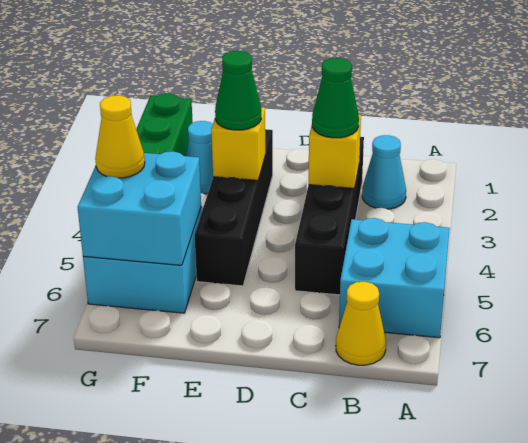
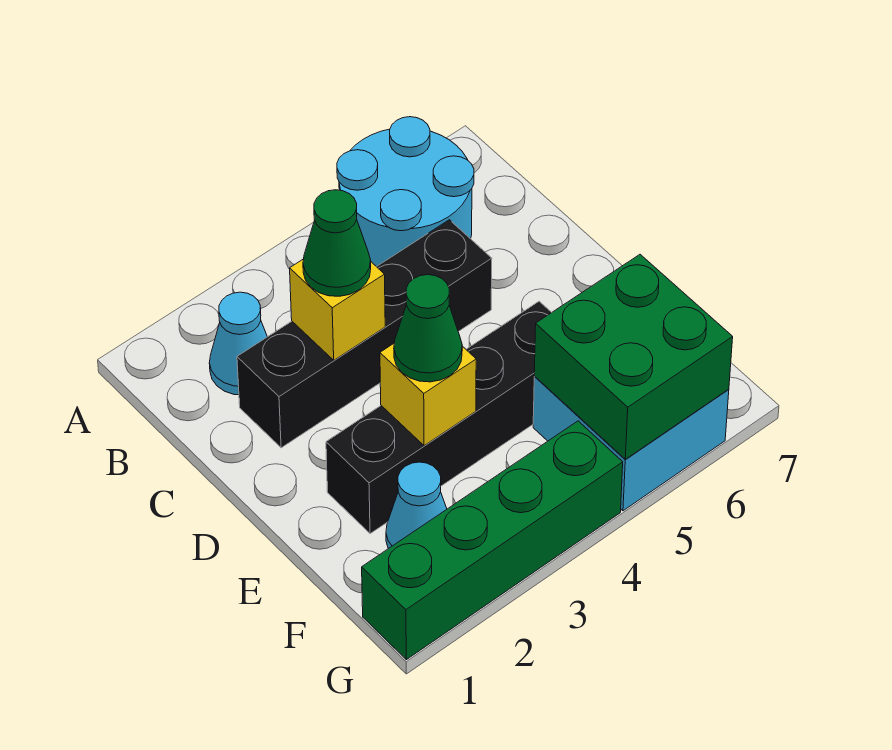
cyan brick A5:B6 level 1 -> cyan round brick A5:B6 level 1
yellow cone B7 level 1 -> none
cyan brick F5:G6 level 2 -> green brick F5:G6 level 2
yellow cone G5 level 3 -> none

